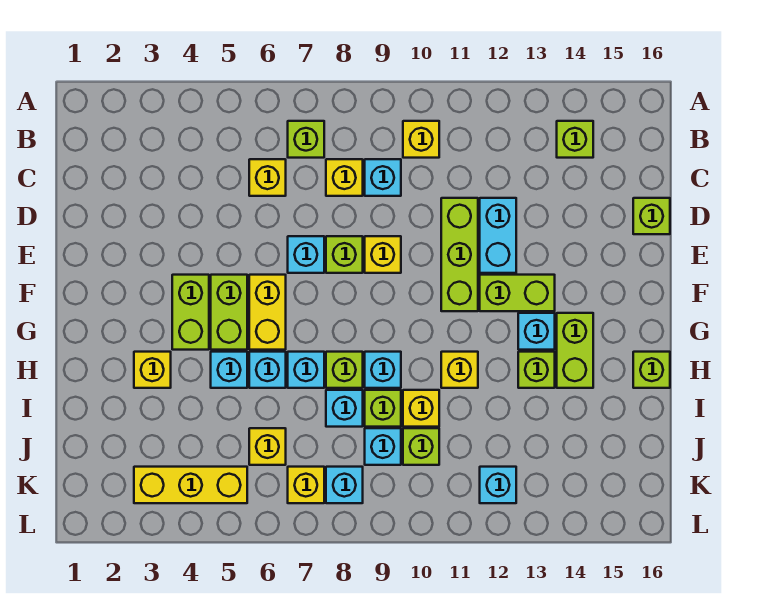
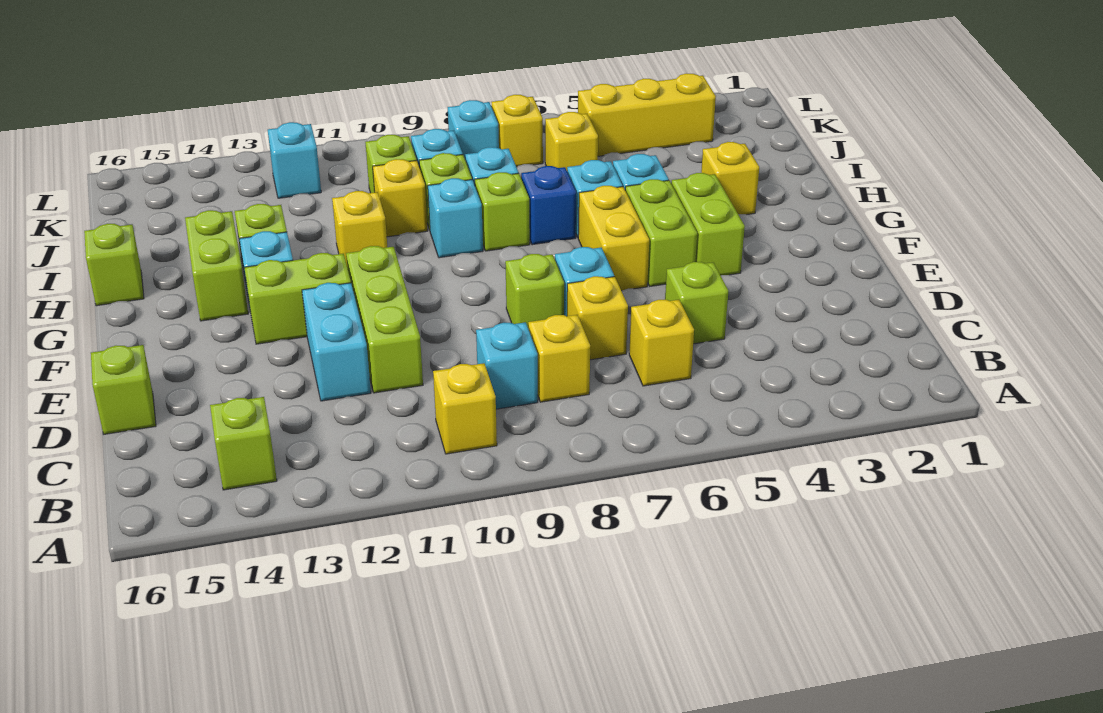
lime brick B7 level 1 -> lime brick D5 level 1
yellow brick E9 level 1 -> yellow brick D7 level 1
cyan brick H7 level 1 -> blue brick H7 level 1

